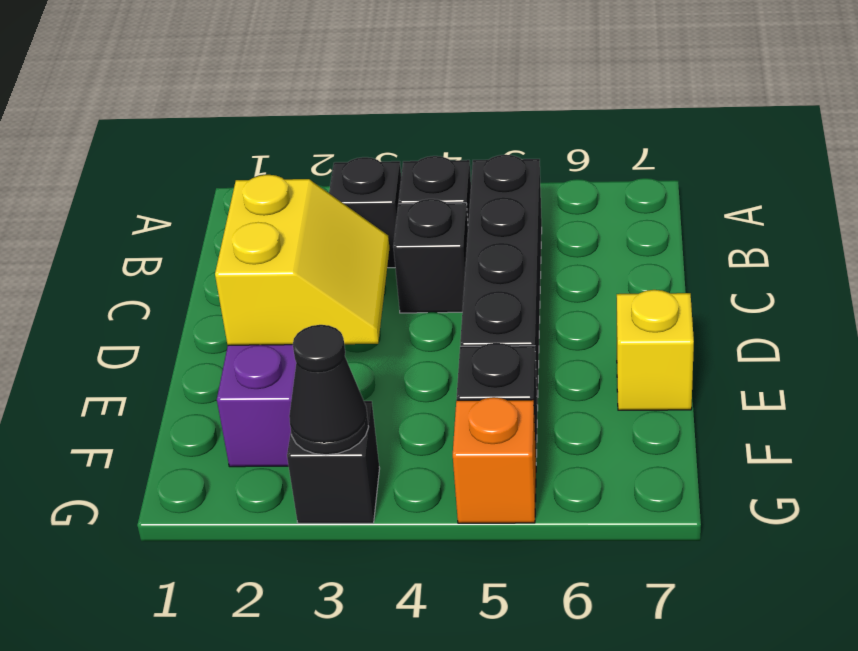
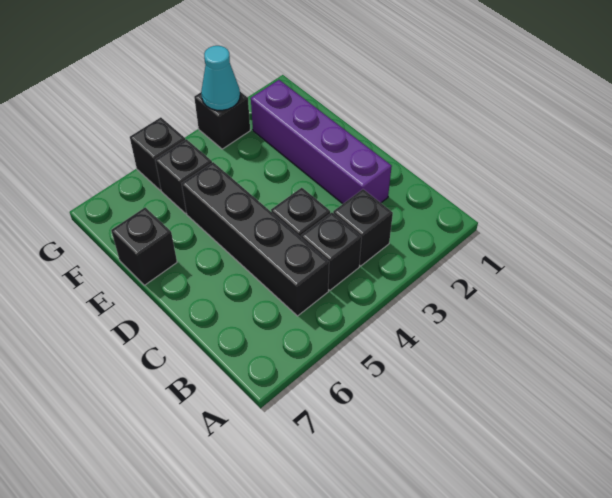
yellow slope D2:E3 level 2 top 2 -> none
yellow brick E7 level 1 -> black brick E7 level 1
black cone G3 level 2 -> cyan cone G3 level 2
orange brick G5 level 1 -> black brick G5 level 1

